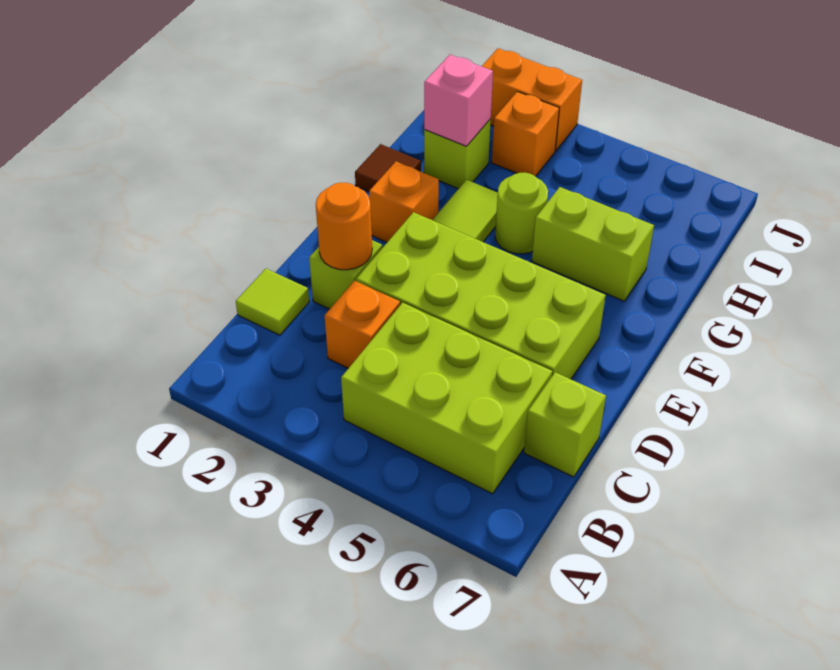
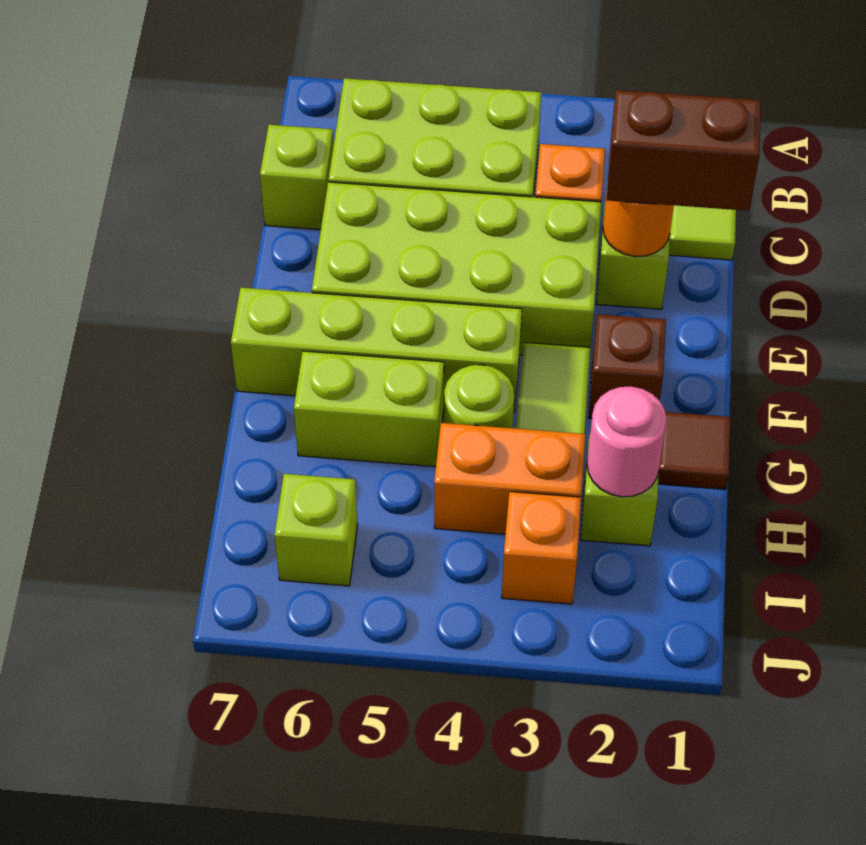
none -> brown brick D1:D2 level 3
orange brick F2 level 1 -> brown brick F2 level 1
none -> lime brick F4:F7 level 1
pink brick H2 level 2 -> pink round brick H2 level 2
none -> lime brick I6 level 1
orange brick J2:J3 level 1 -> orange brick H3:H4 level 1

